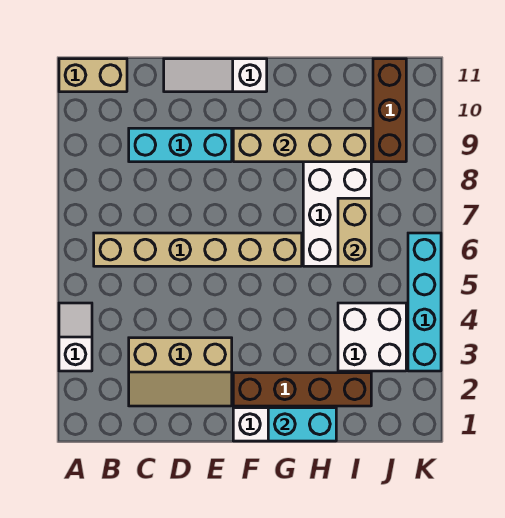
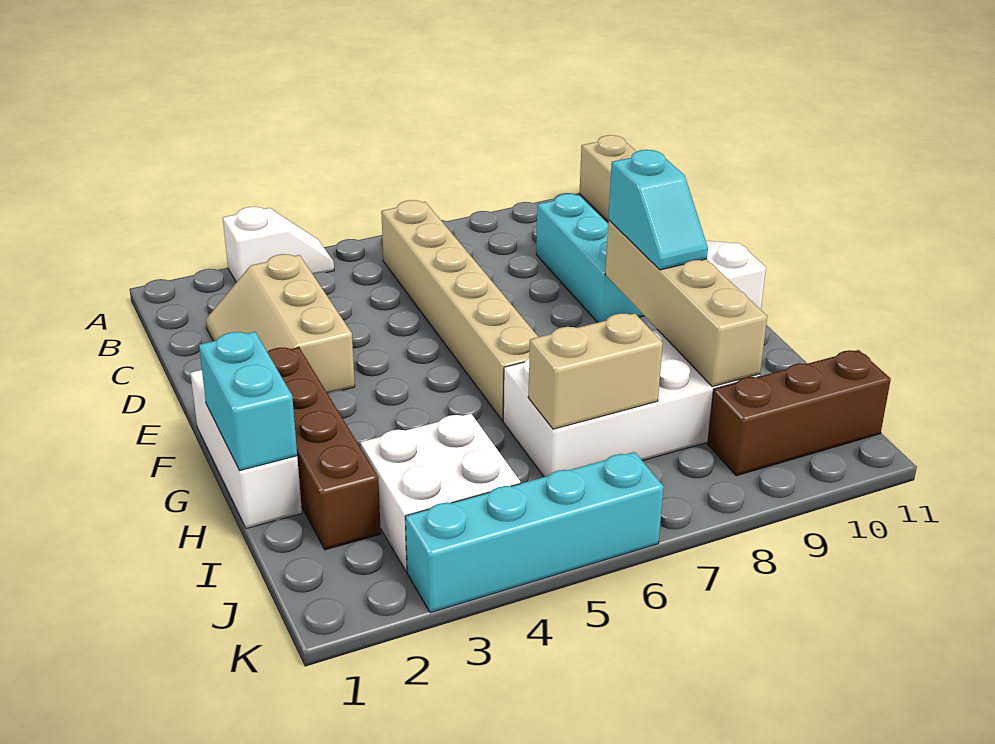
none -> cyan slope F9:G9 level 3 top F

